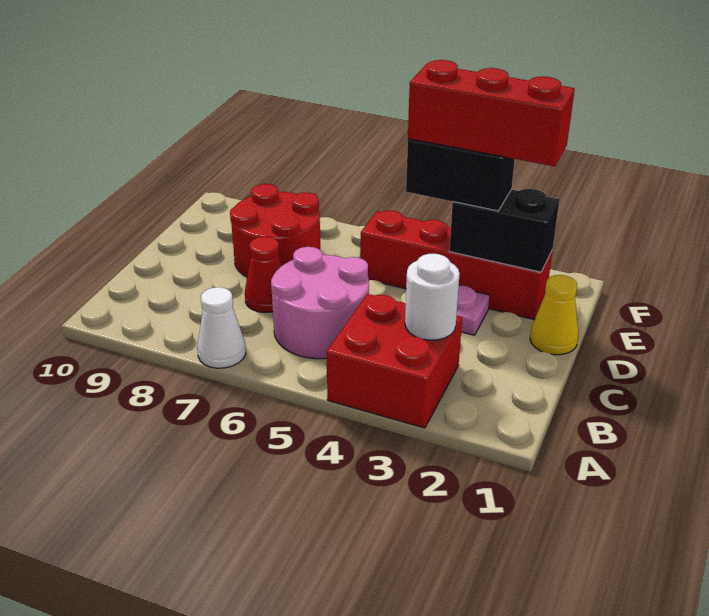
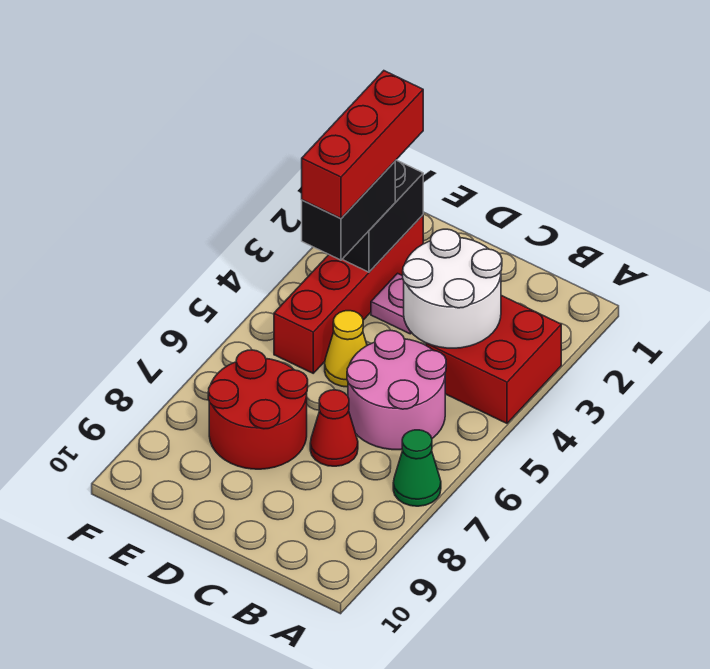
white cone A7 level 1 -> green cone A7 level 1
white round brick B3 level 2 -> white round brick B3:C4 level 2
yellow cone D1 level 1 -> yellow cone D5 level 1

